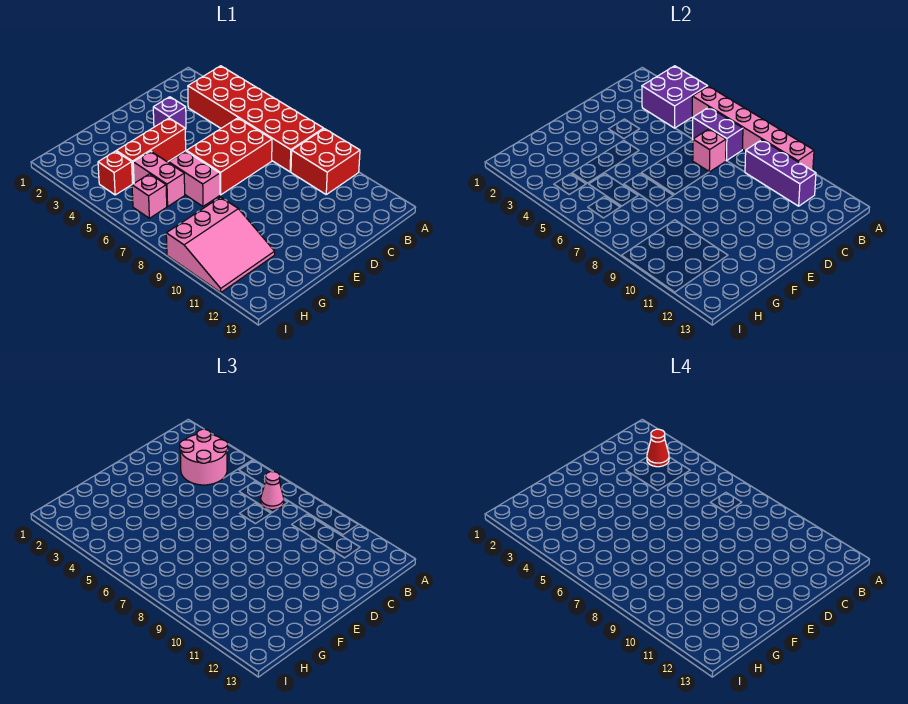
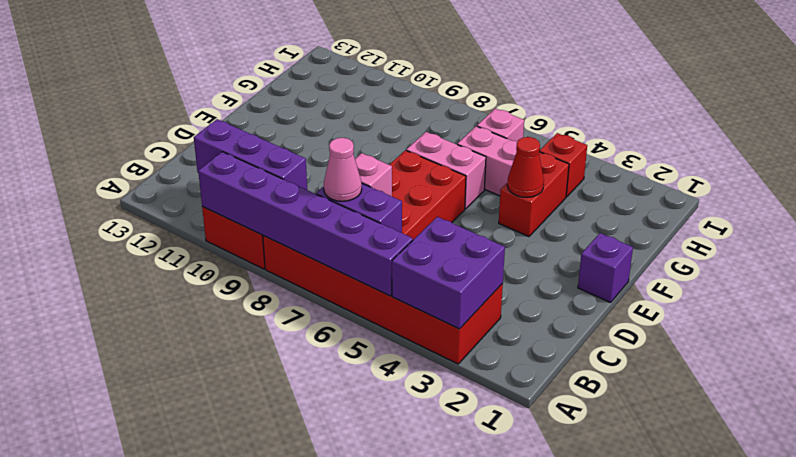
pink brick A5:A10 level 2 -> purple brick A5:A10 level 2
pink round brick B3:C4 level 3 -> none
red cone B3 level 4 -> red cone F4 level 2
purple brick D3 level 1 -> purple brick E1 level 1
red brick E4:G4 level 1 -> red brick F4:G4 level 1
pink slope G9:I11 level 1 top 9 -> none

